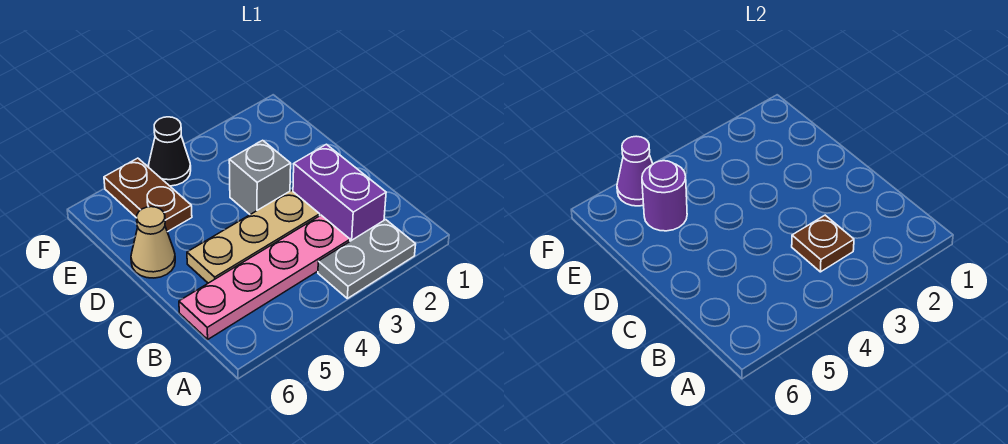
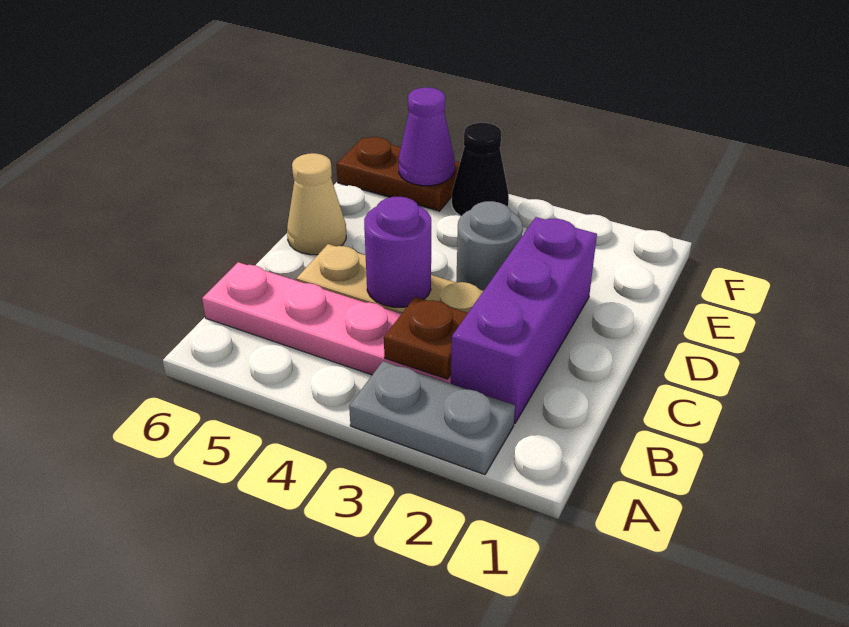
purple brick B2:C2 level 1 -> purple brick B2:D2 level 1
grey brick D3 level 1 -> grey round brick D3 level 1
brown plate E5:F5 level 1 -> brown plate F5:F6 level 1
purple round brick E5 level 2 -> purple round brick C4 level 2

